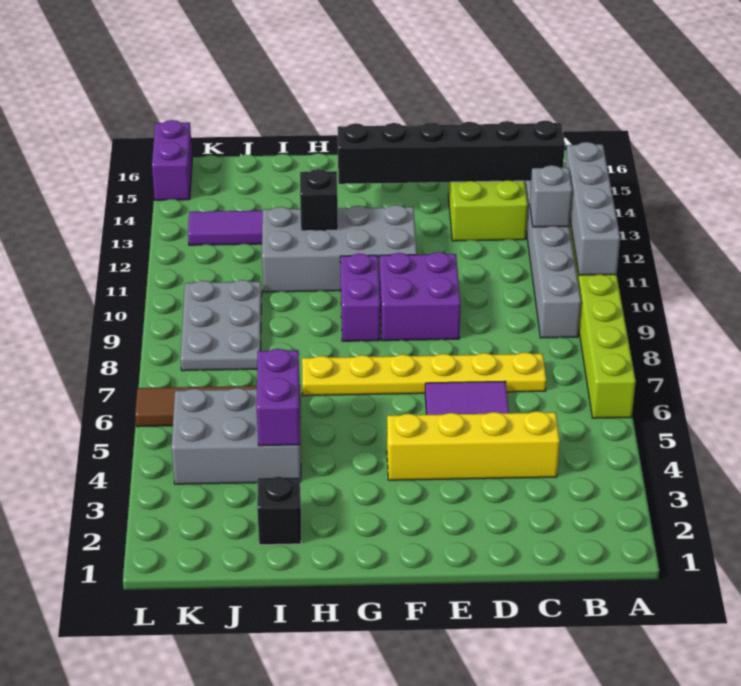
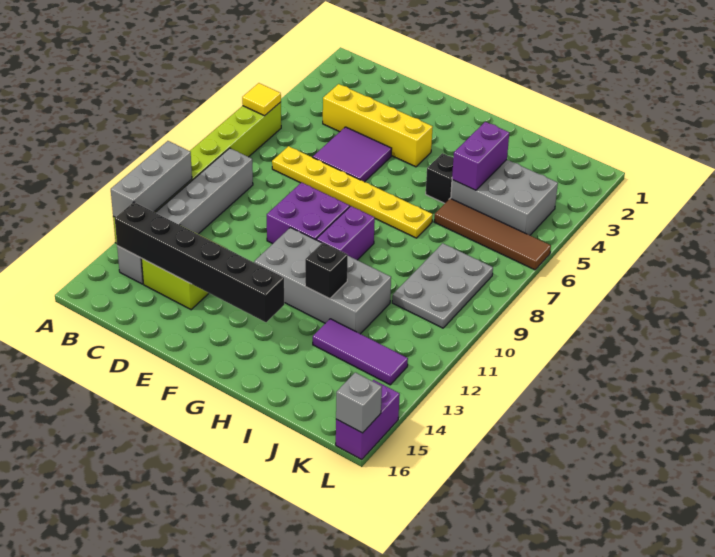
none -> yellow tile A6 level 2
grey brick A10:A13 level 2 -> grey brick A11:A13 level 2
grey brick B12 level 2 -> grey brick L16 level 2
black brick I2 level 1 -> black brick H5 level 1

